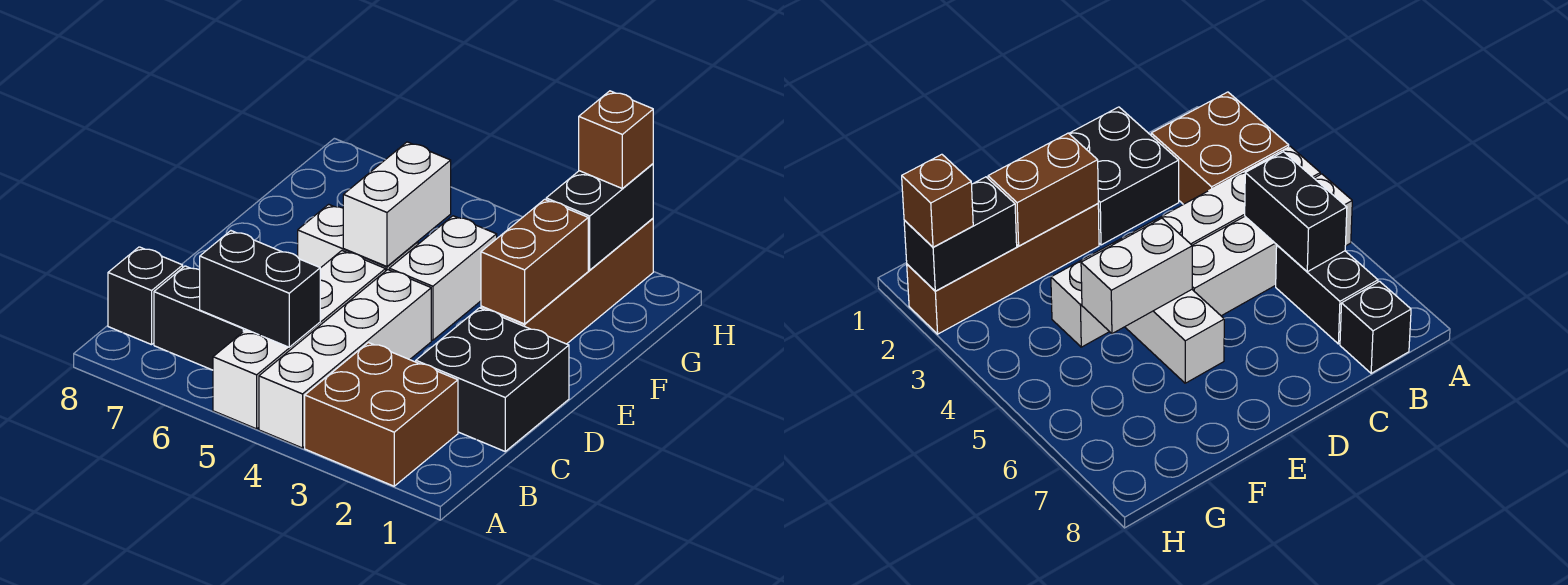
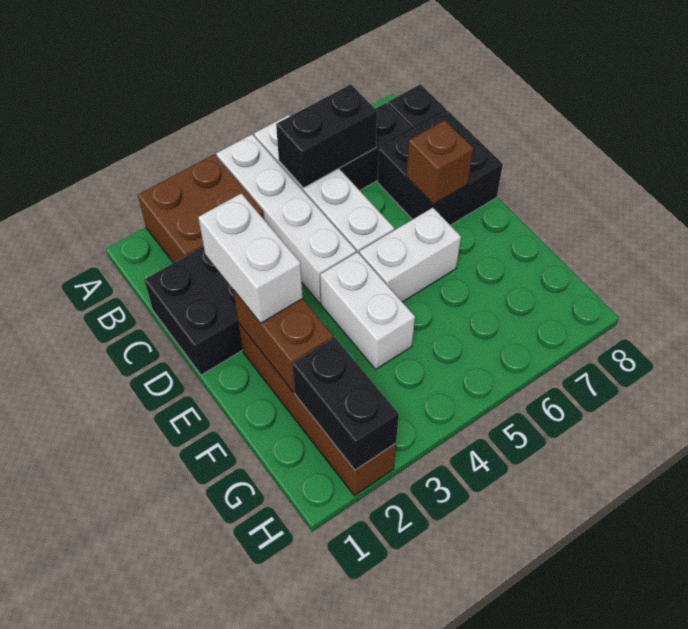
none -> black brick C7:D8 level 1
white brick E5:F5 level 2 -> white brick D2:E2 level 3
brown brick H2 level 3 -> brown brick D7 level 2

